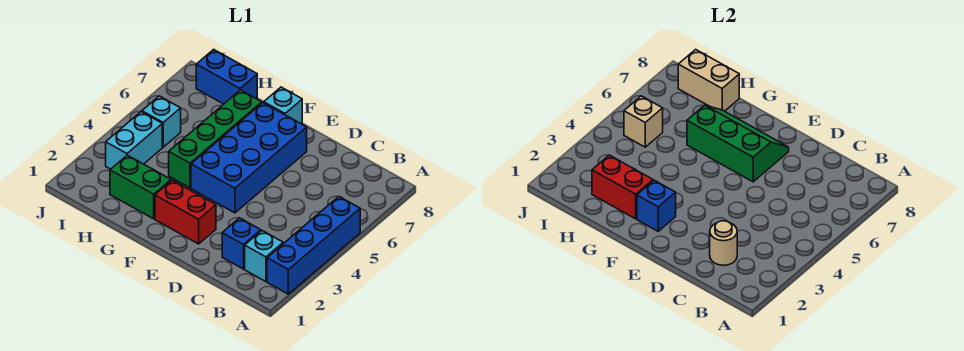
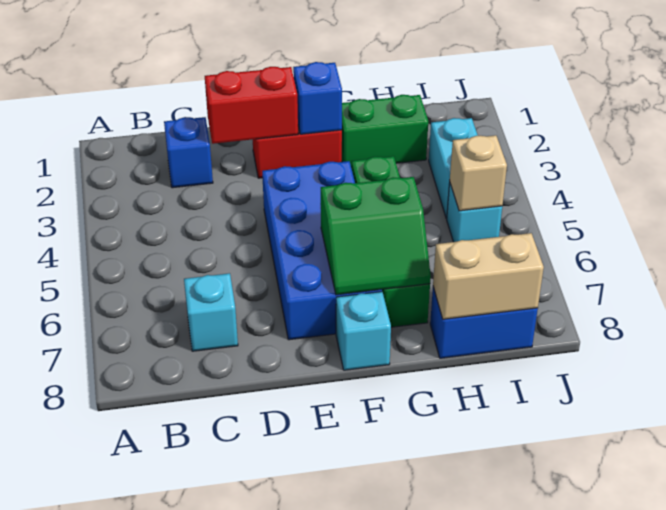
blue brick A2:A5 level 1 -> none
cyan brick B2 level 1 -> cyan brick C7 level 1
tan round brick C2 level 2 -> none
green slope E6:G7 level 2 top 6 -> green slope F6:G7 level 2 top 6
red brick G2:H2 level 2 -> red brick D2:E2 level 2

